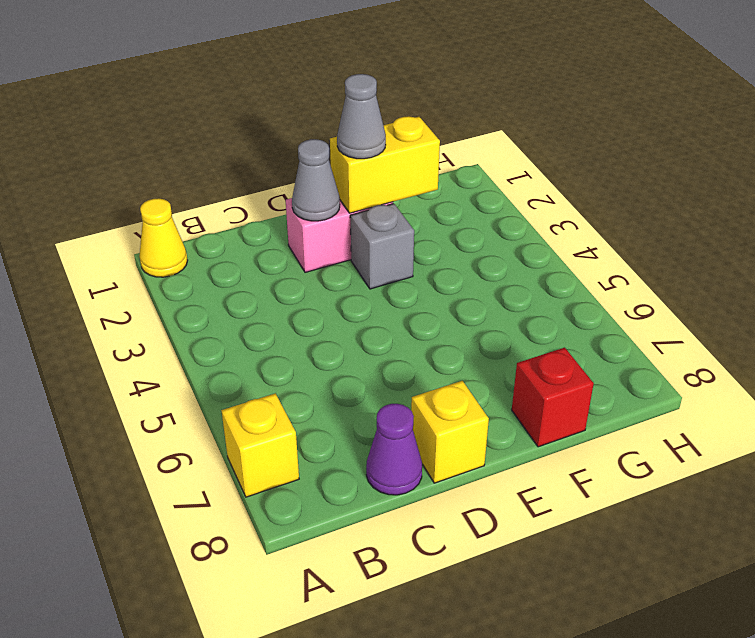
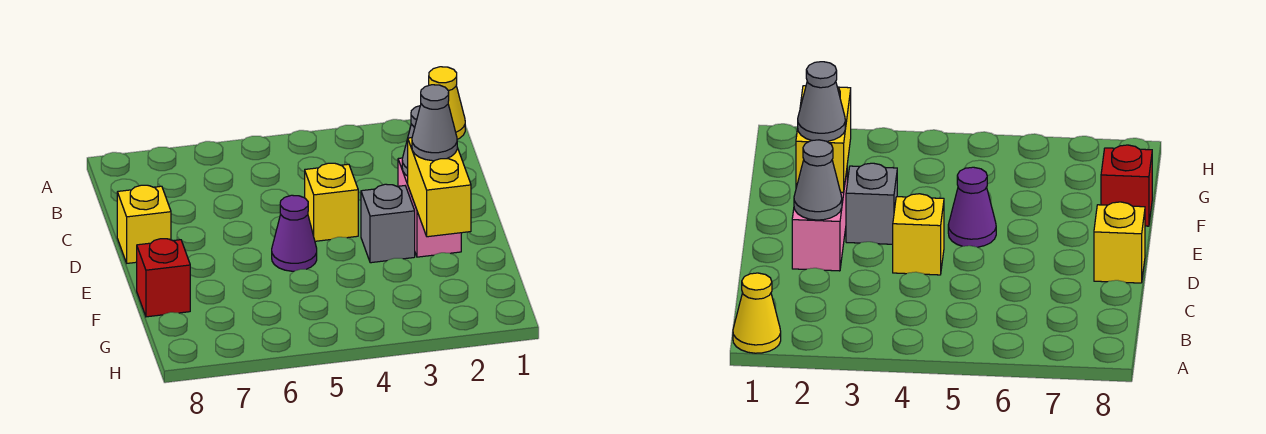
yellow brick A7 level 1 -> yellow brick D4 level 1
purple cone C8 level 1 -> purple cone E5 level 1

